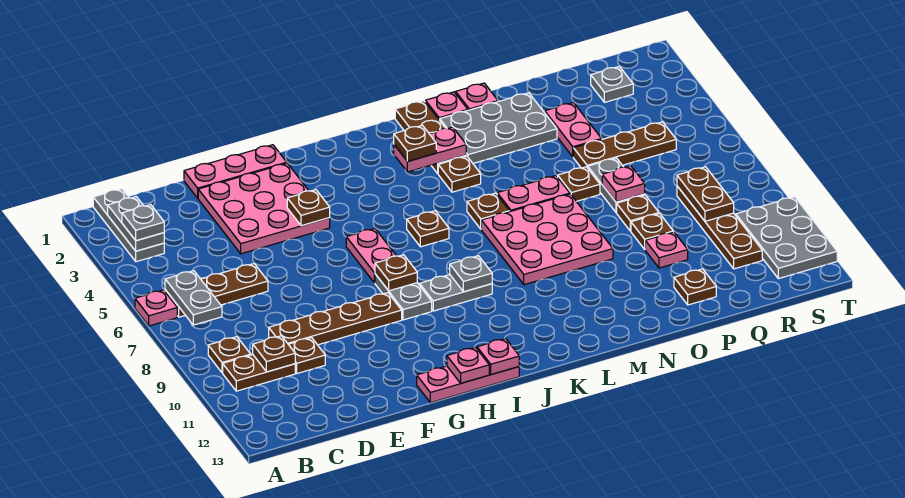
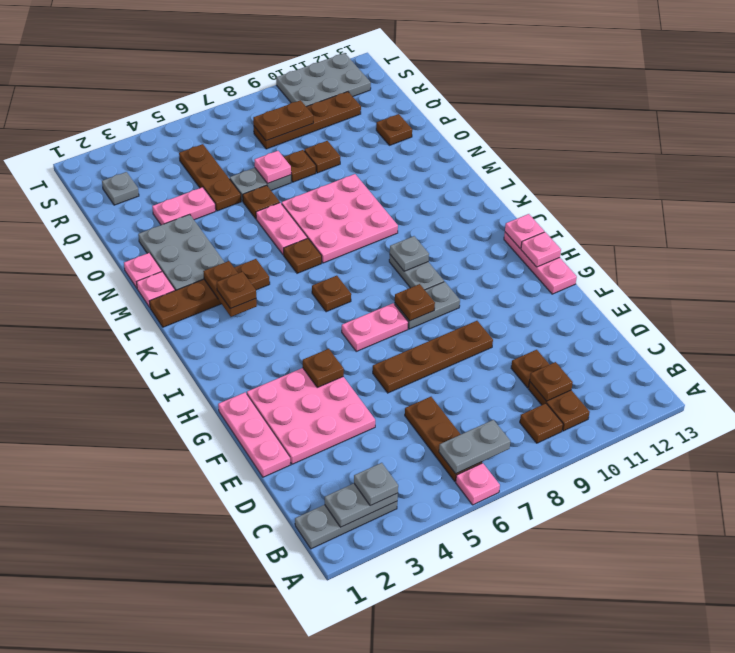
brown plate D9:G9 level 1 -> brown plate F6:F9 level 1
pink plate K3:L3 level 2 -> brown plate K3:L3 level 2
pink plate P10 level 1 -> none

